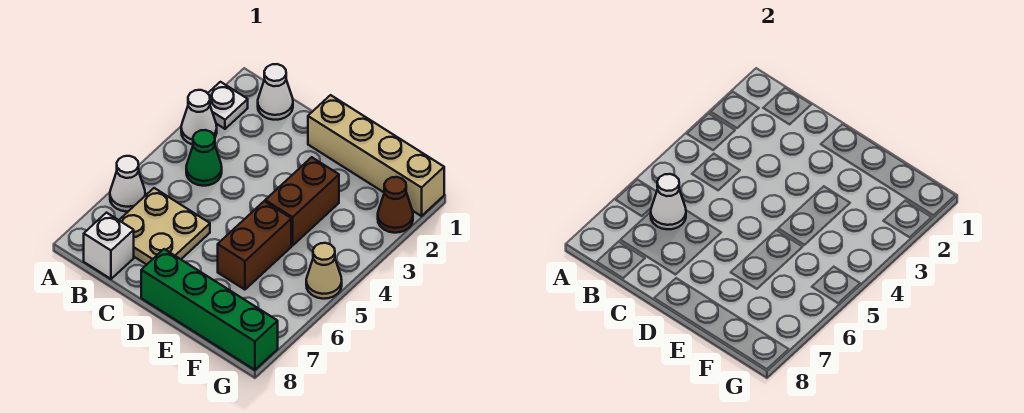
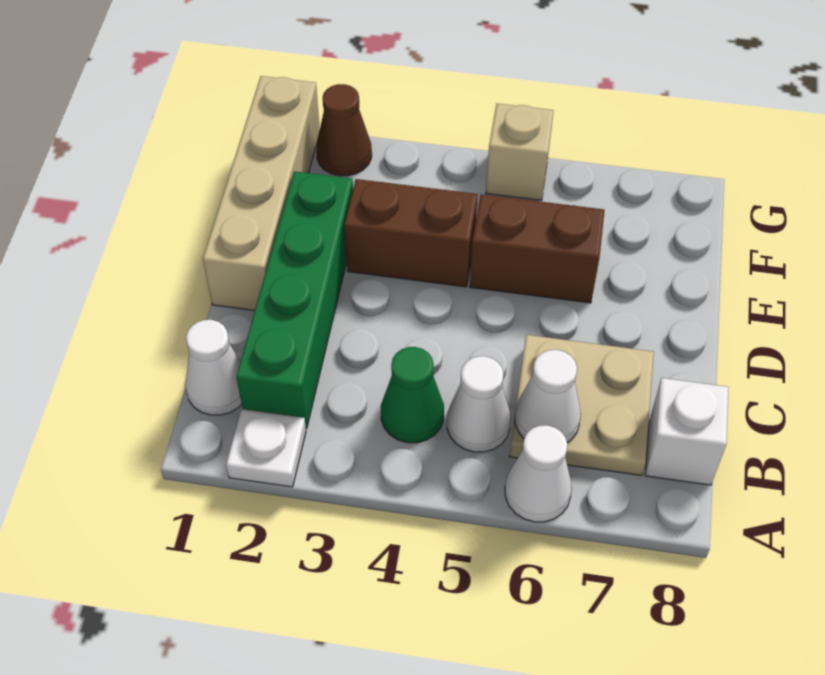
white cone A3 level 1 -> white cone B5 level 1
green brick D8:G8 level 1 -> green brick B2:E2 level 1
tan cone G5 level 1 -> tan brick G5 level 1

